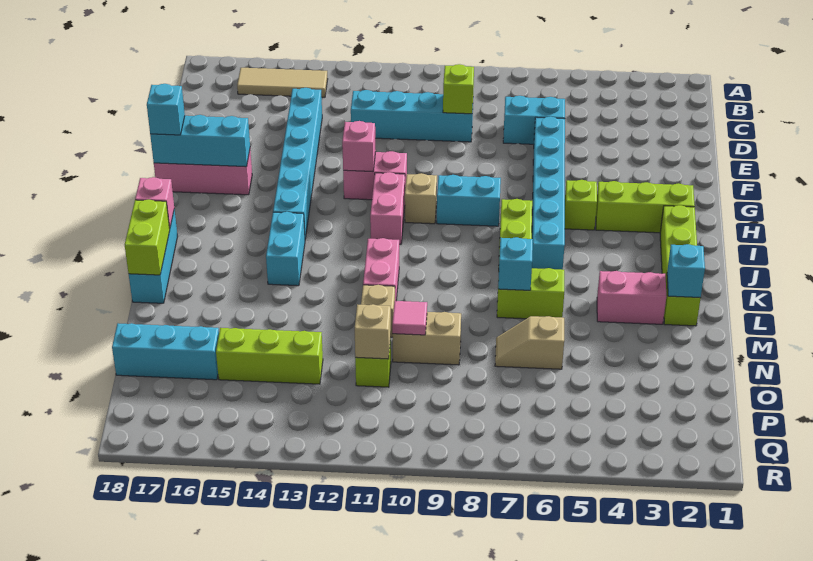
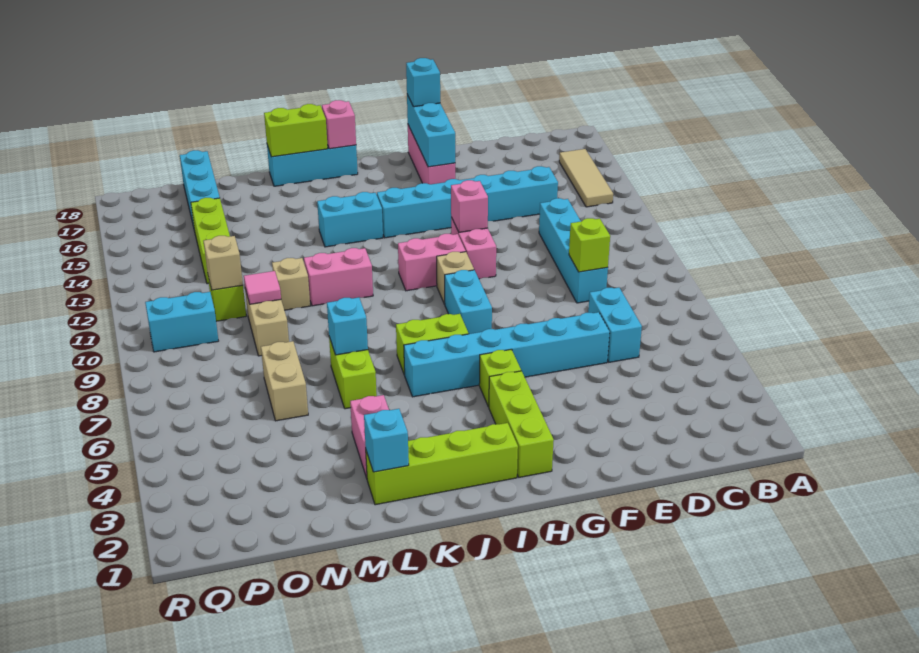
tan slope N6:N7 level 1 top 6 -> tan brick N6:N7 level 1
none -> cyan brick P10:Q10 level 1

